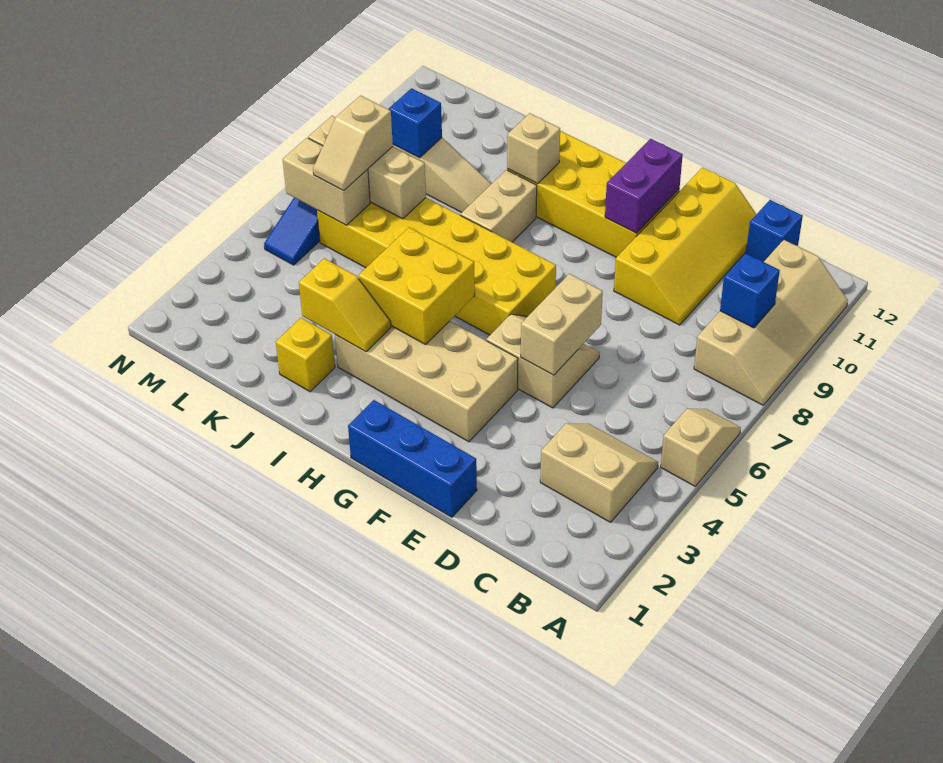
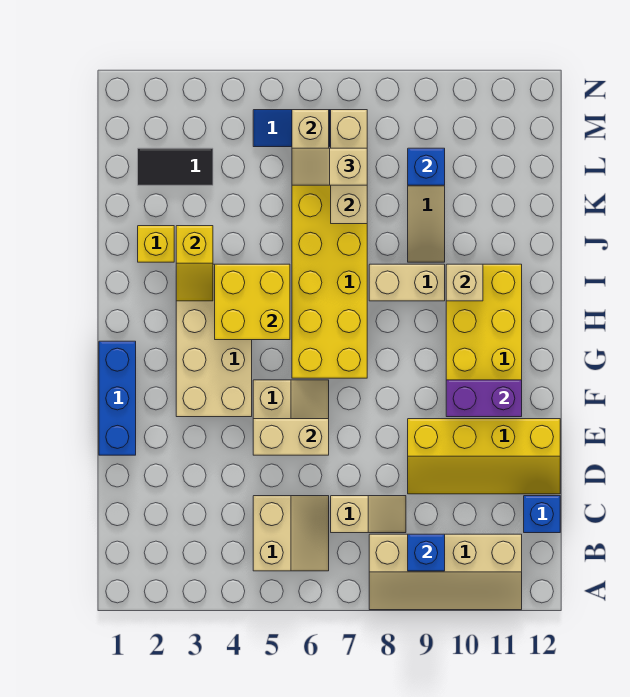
tan slope A5:A6 level 1 top 5 -> tan slope C7:C8 level 1 top 7
tan slope B3:C4 level 1 top 3 -> tan slope B5:C6 level 1 top 5
none -> black tile L2:L3 level 1

